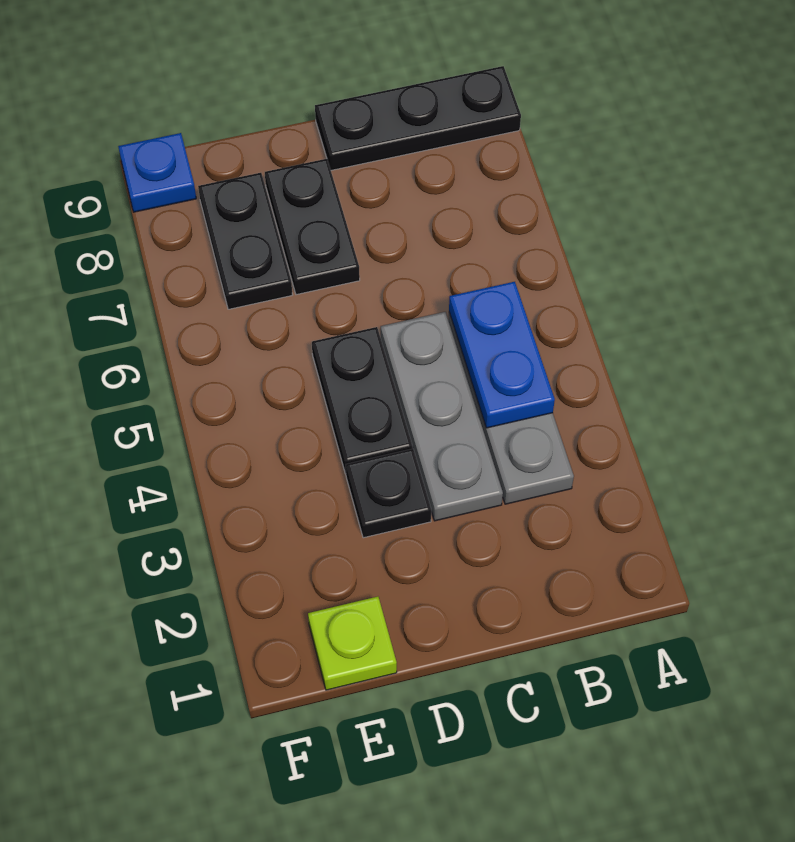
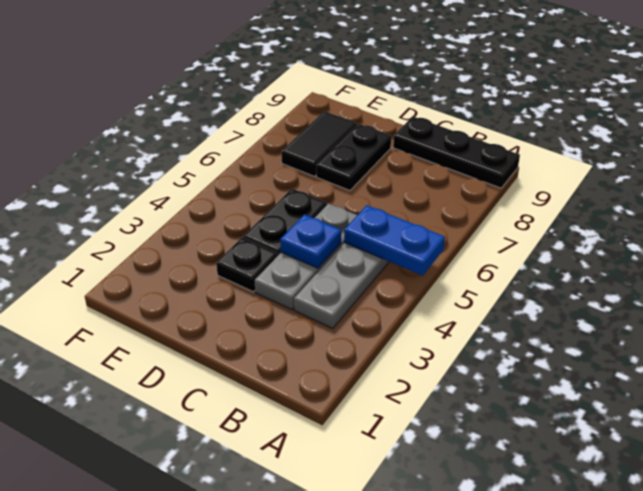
blue plate B4:B5 level 2 -> blue plate A5:B5 level 2
lime plate E1 level 1 -> none
black plate E7:E8 level 1 -> black tile E7:E8 level 1
blue plate F9 level 1 -> blue plate C4 level 2

